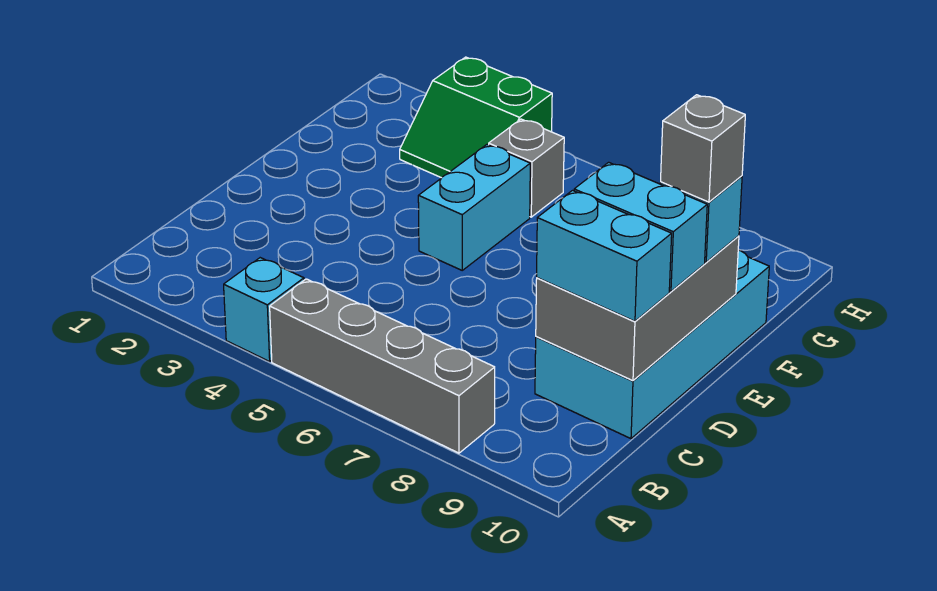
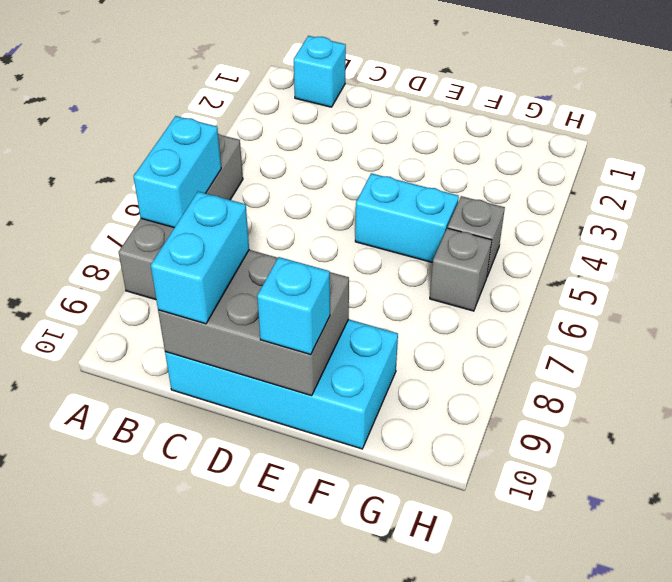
cyan brick A4 level 1 -> cyan brick B1 level 1
cyan brick D9:D10 level 3 -> cyan brick A6:A7 level 2
grey brick E10 level 4 -> grey brick G6 level 1
green slope G3:H4 level 1 top H -> none

